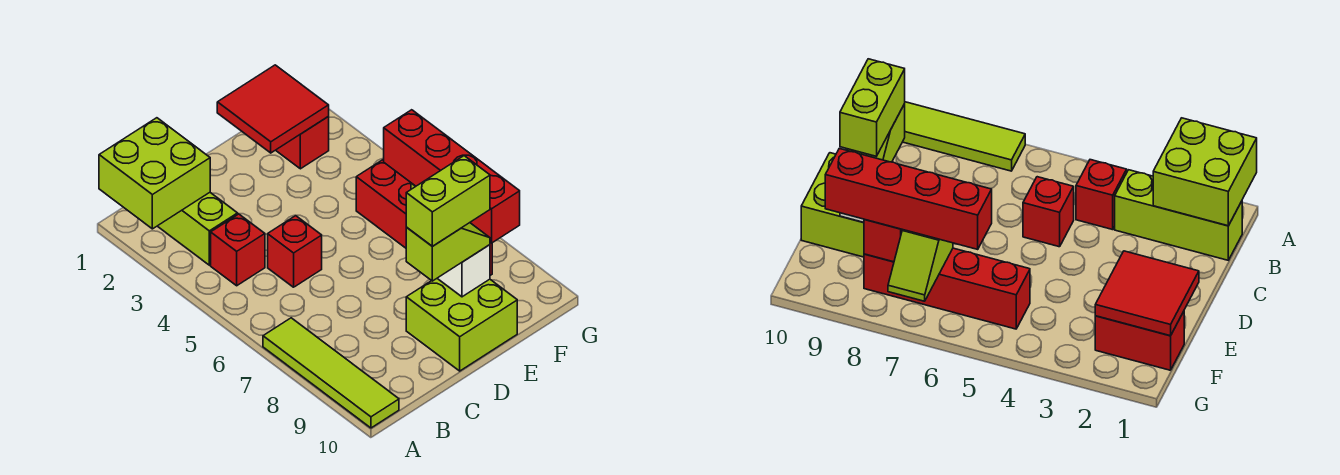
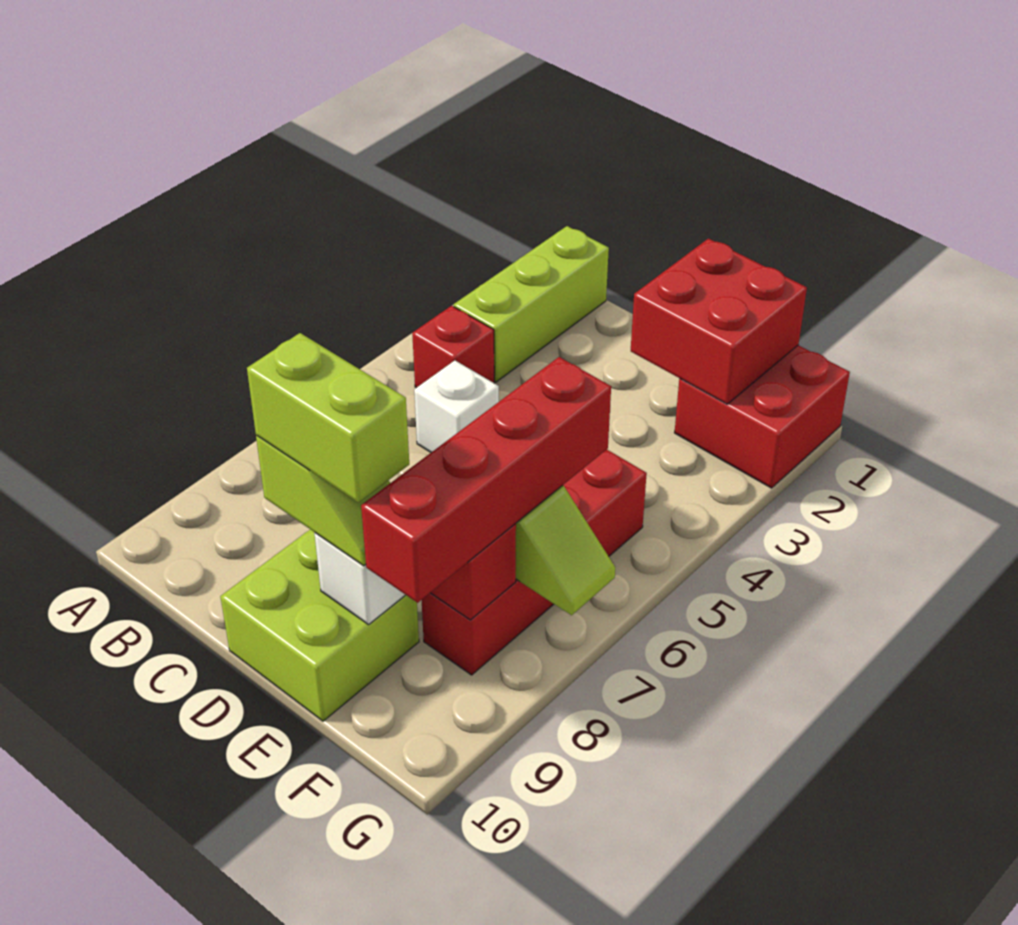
lime brick A1:B2 level 2 -> none
lime tile A7:A10 level 1 -> none
red brick C5 level 1 -> white brick C5 level 1
red tile E1:F2 level 2 -> red brick E1:F2 level 2
red brick F1:F2 level 1 -> red brick F1:G2 level 1

